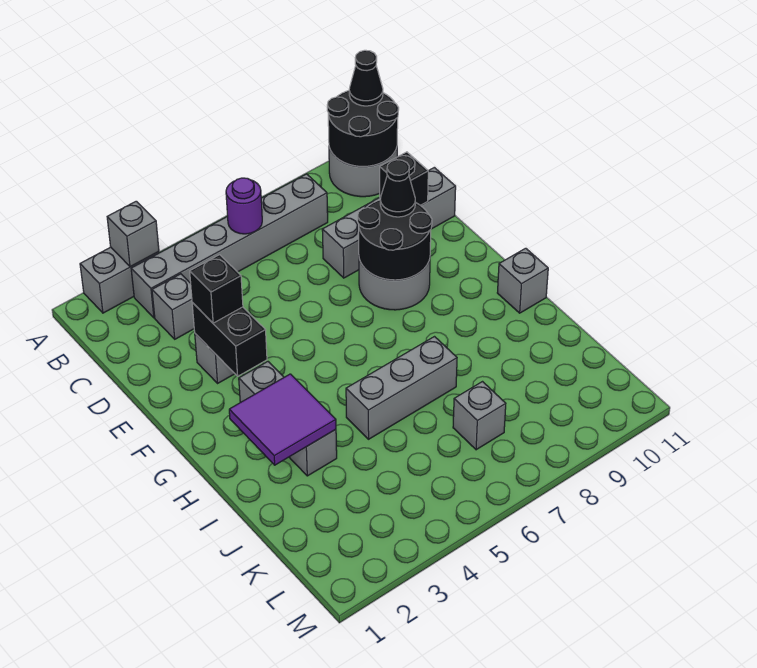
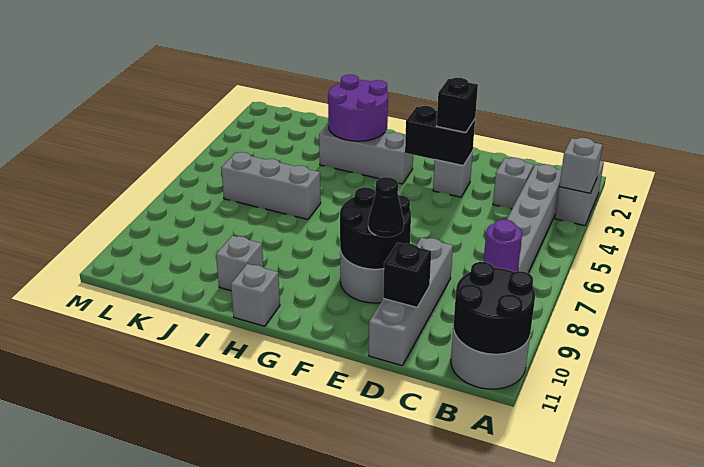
black cone A11 level 3 -> none
purple round brick B6 level 2 -> purple round brick B8 level 2
purple tile H2:I3 level 2 -> purple round brick H2:I3 level 2
grey brick I5:I7 level 1 -> grey brick I6:K6 level 1
grey brick K7 level 1 -> grey brick I10 level 1

